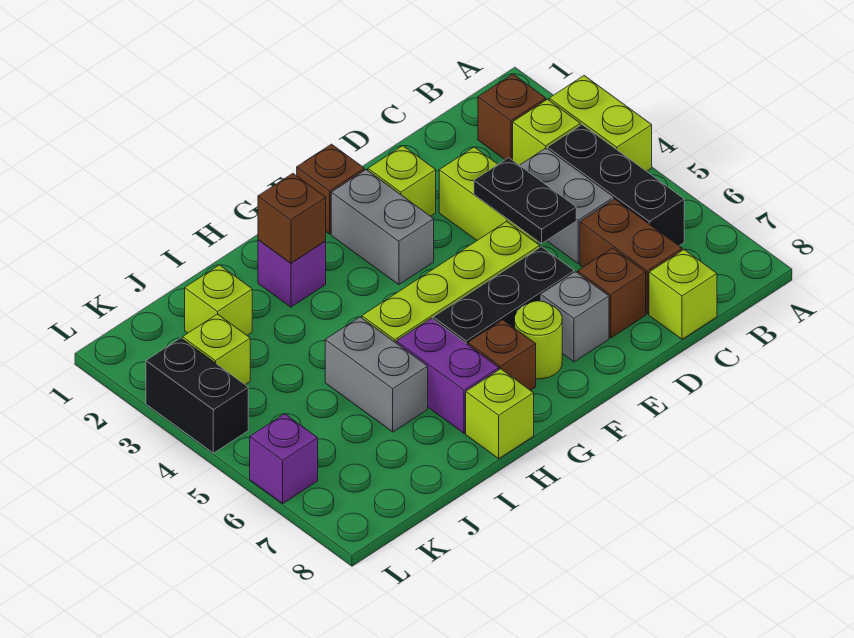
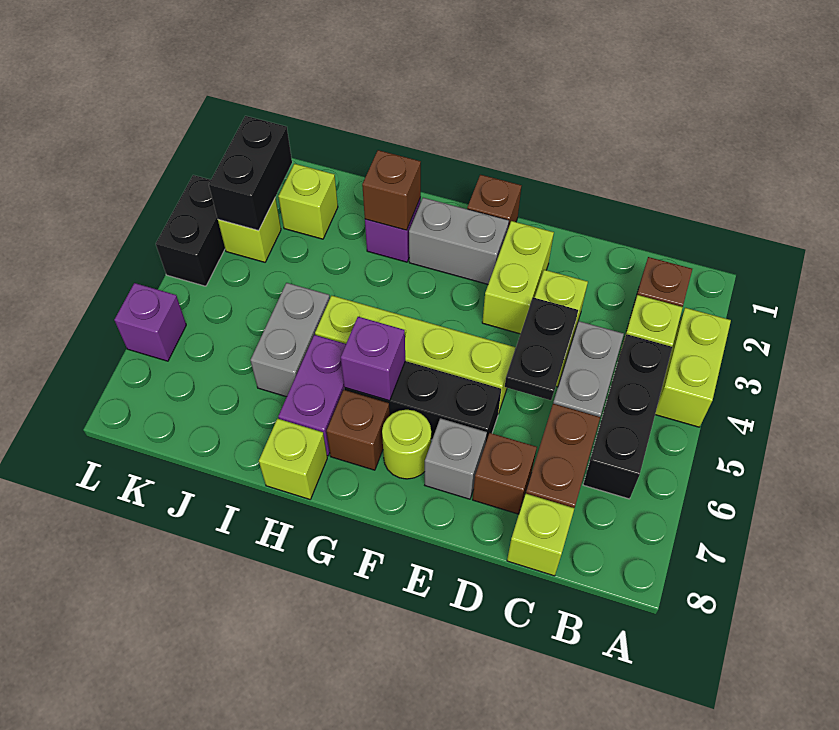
lime brick E2 level 1 -> lime brick E2:E3 level 1
grey brick F2:F3 level 1 -> grey brick F2:G2 level 1
none -> purple brick G6 level 2
none -> black brick K2:K3 level 2

